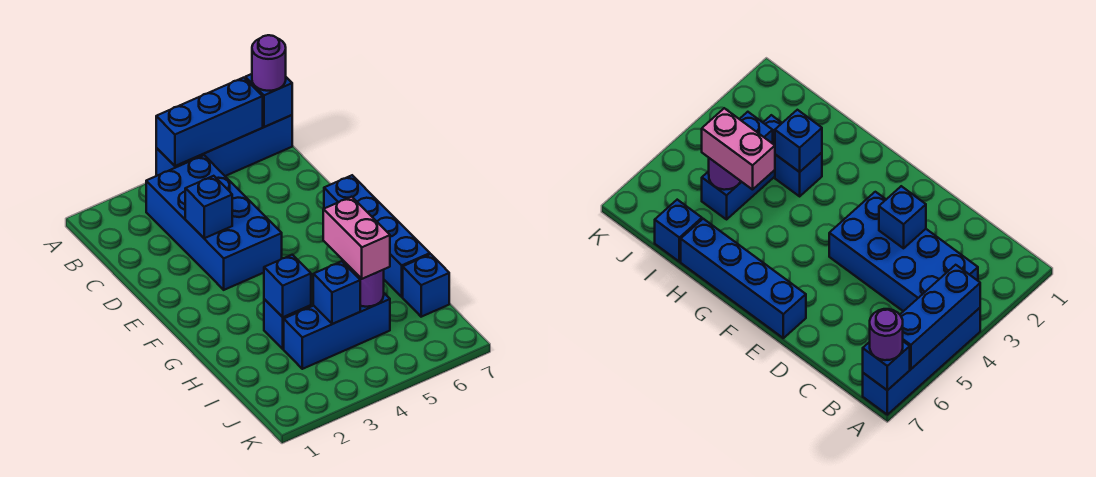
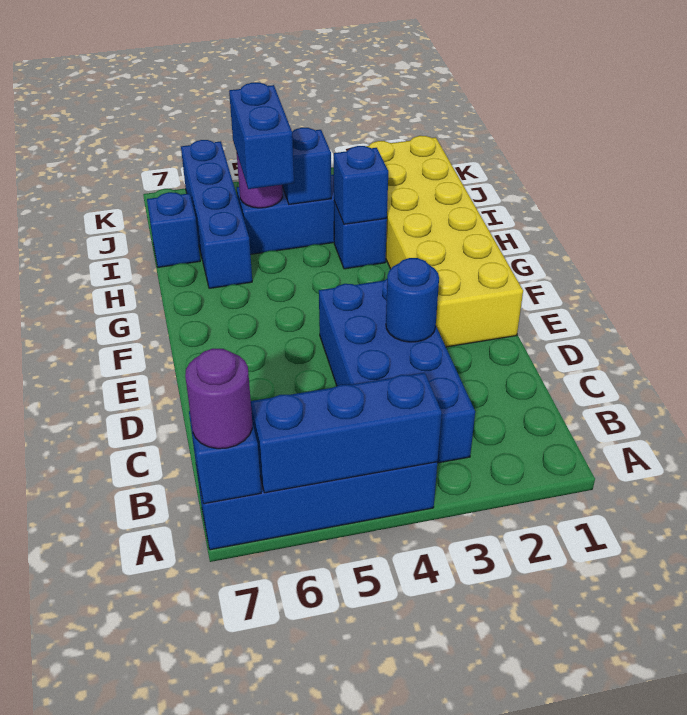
blue brick D3 level 2 -> blue round brick D3 level 2
none -> yellow brick E1:J2 level 1
blue brick E7:H7 level 1 -> blue brick H6:K6 level 1
pink brick H5:I5 level 3 -> blue brick H5:I5 level 3

